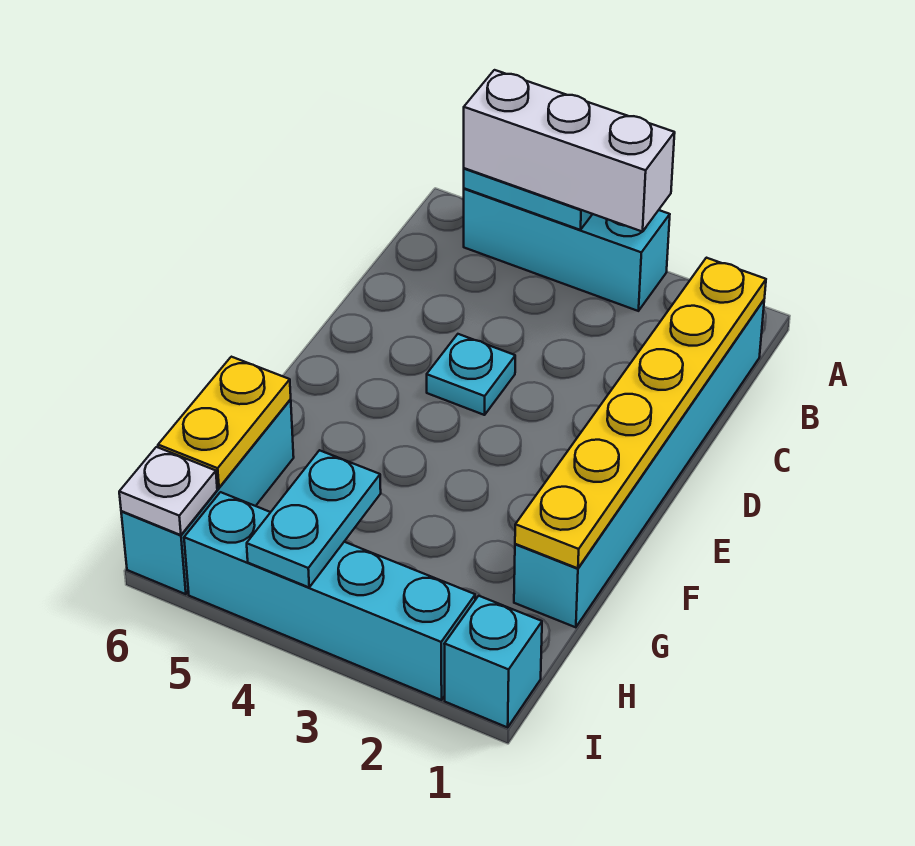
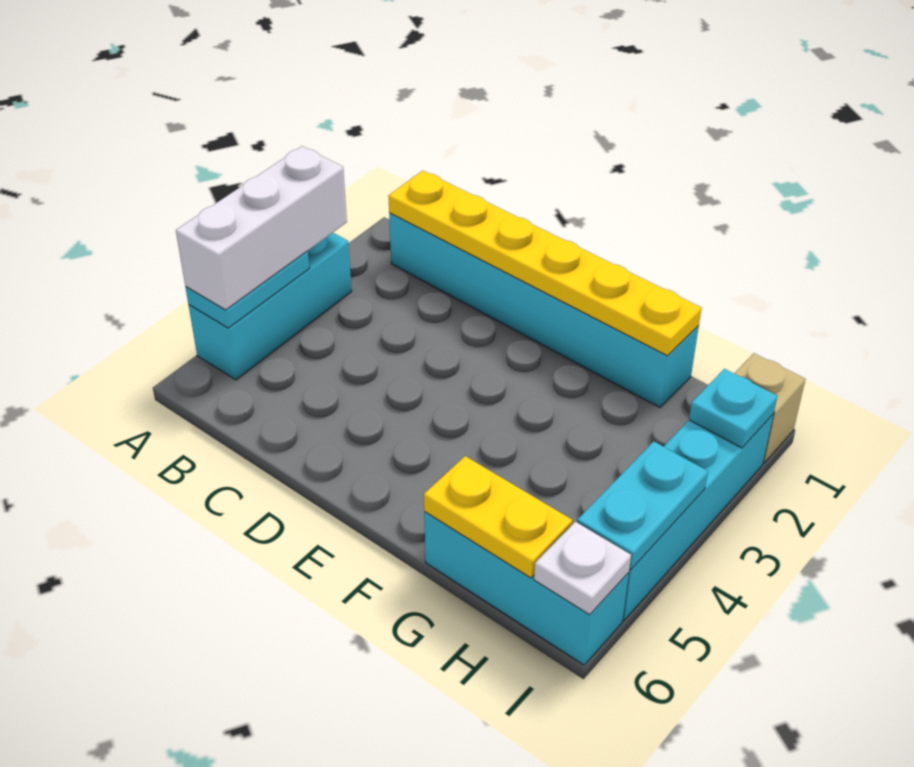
cyan plate D4 level 1 -> cyan plate I2 level 2
cyan plate H4:I4 level 2 -> cyan plate I4:I5 level 2
cyan brick I1 level 1 -> tan brick I1 level 1

